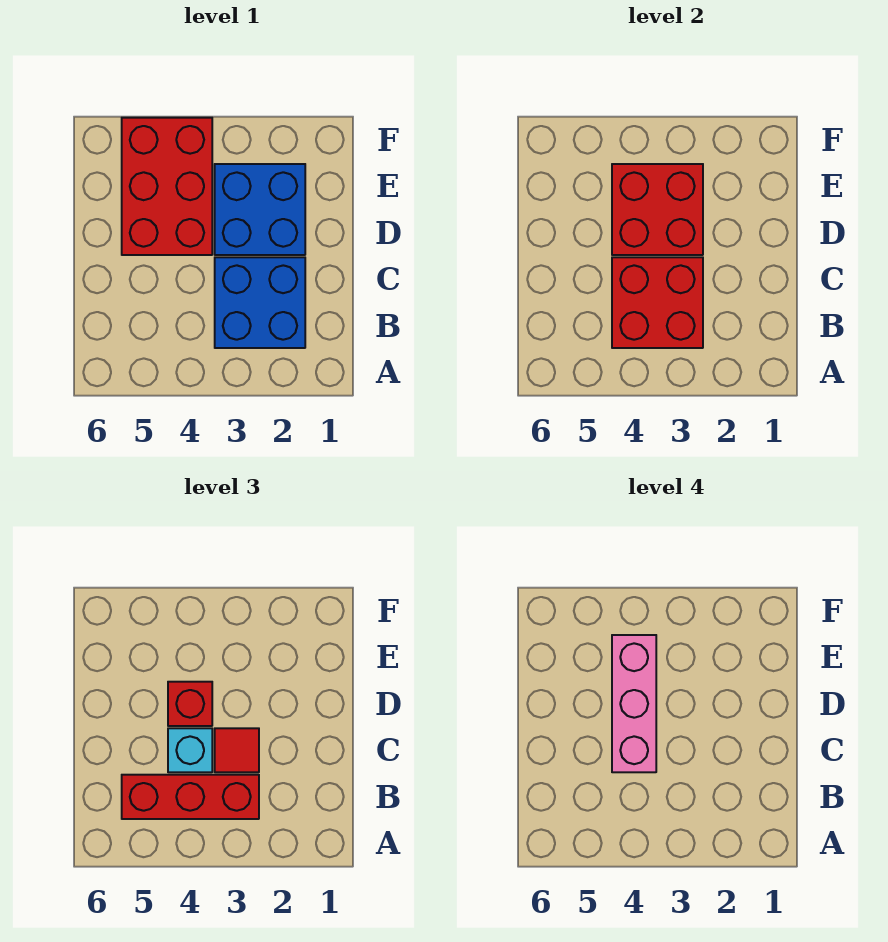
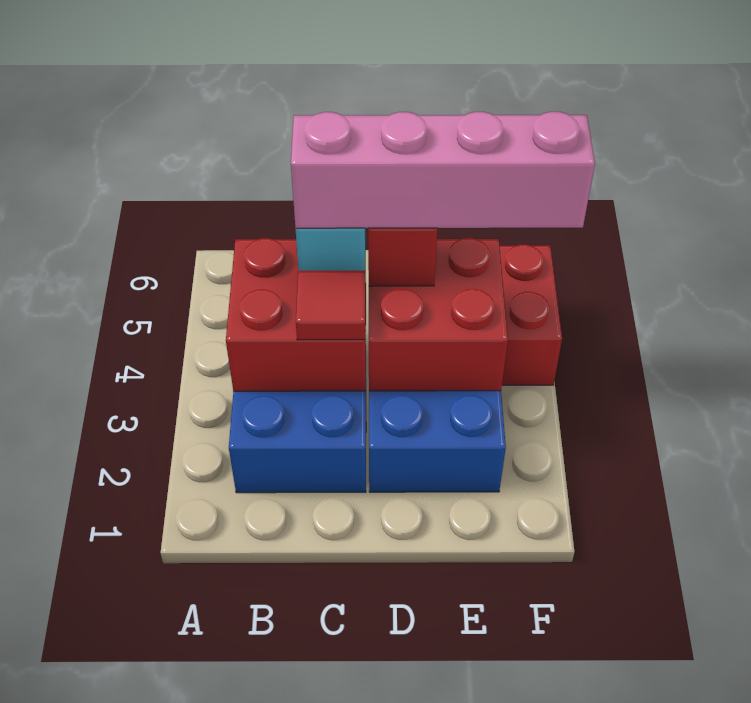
red brick B3:B5 level 3 -> none
pink brick C4:E4 level 4 -> pink brick C4:F4 level 4

